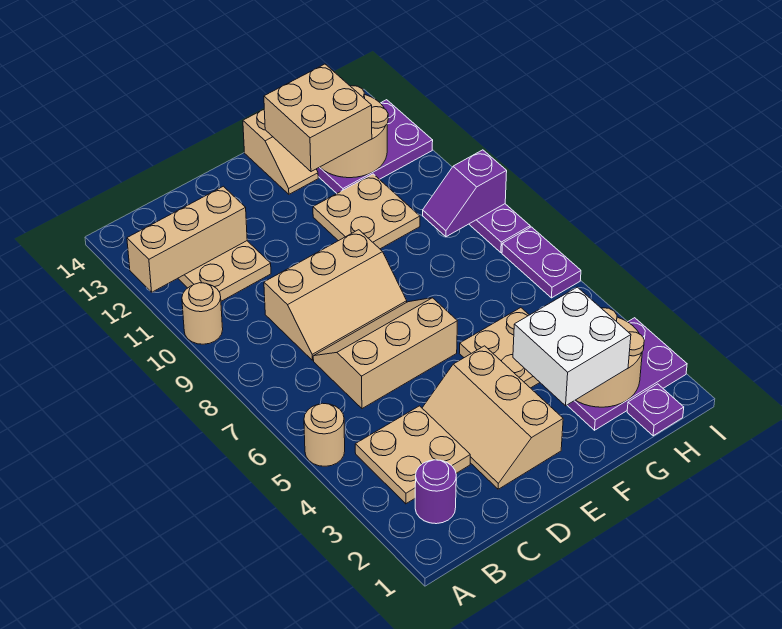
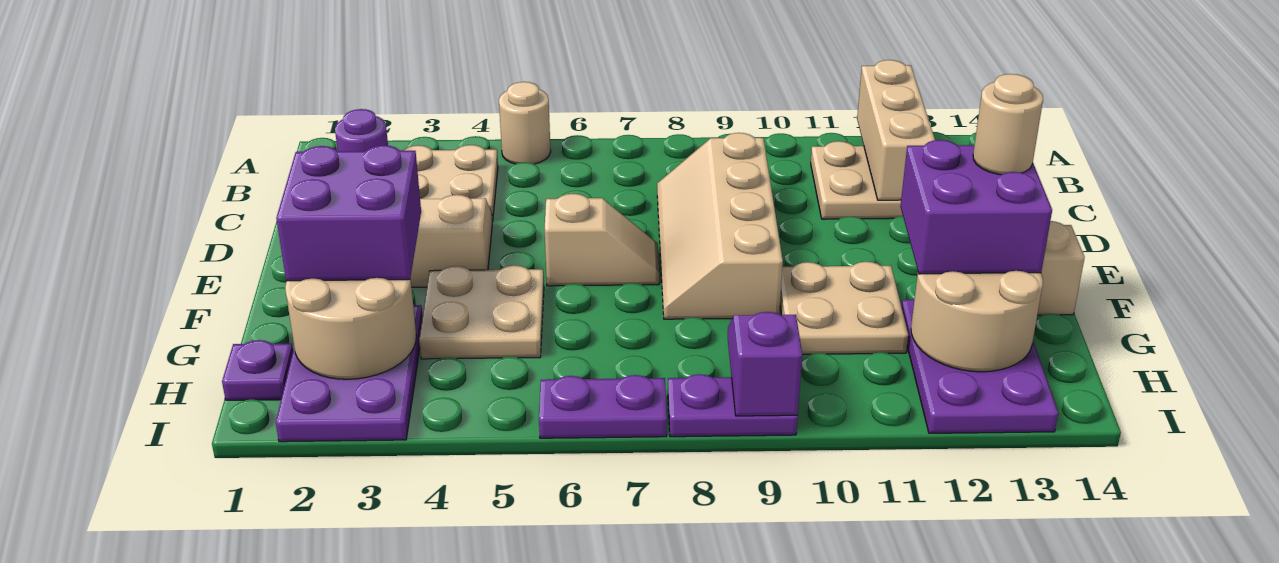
tan round brick A10 level 1 -> tan round brick F13 level 4
tan slope C6:E7 level 1 top 6 -> tan slope E6:E7 level 1 top 6
tan slope C8:E9 level 1 top 9 -> tan slope C8:F9 level 1 top 9
white brick F2:G3 level 3 -> purple brick F2:G3 level 3
tan brick F12:G13 level 3 -> purple brick F12:G13 level 3

